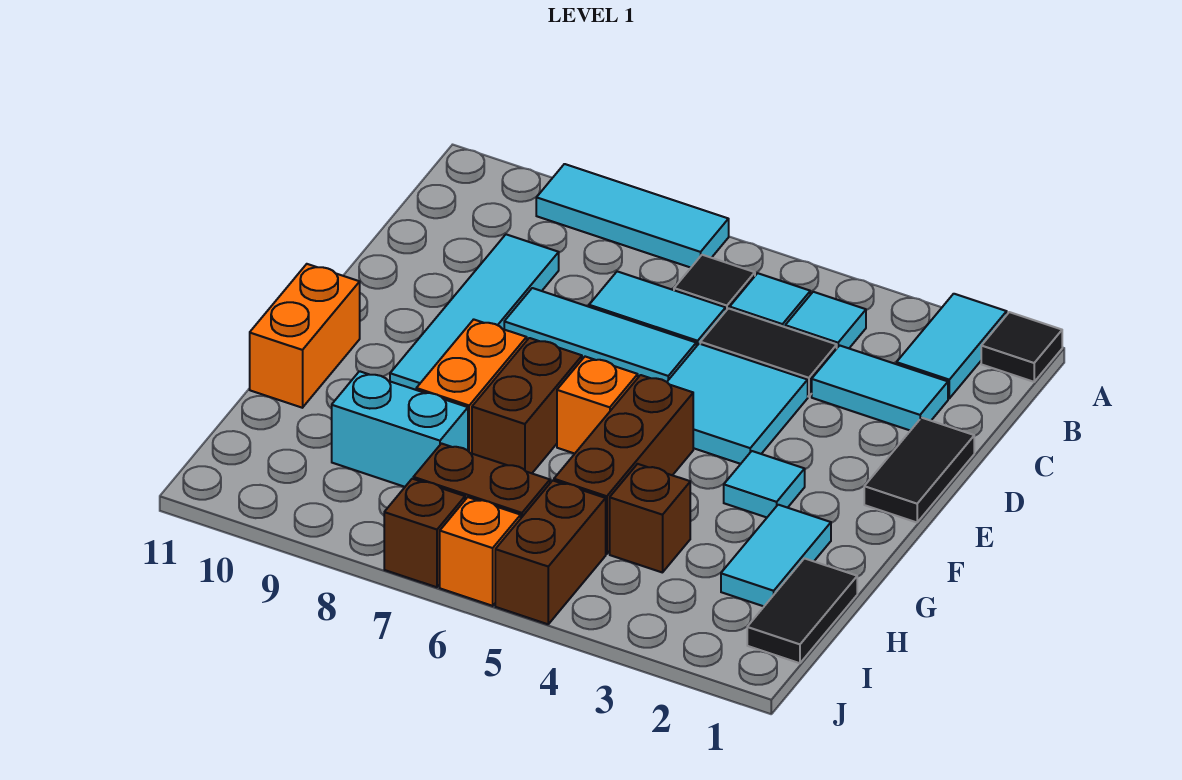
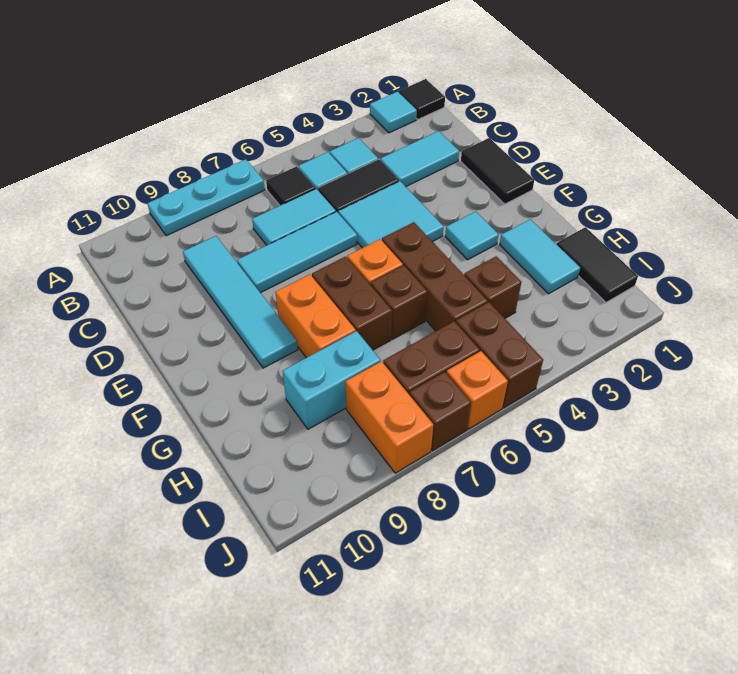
cyan tile A2:B2 level 1 -> cyan tile A2 level 1
cyan tile A7:A9 level 1 -> cyan plate A7:A9 level 1
orange brick F11:G11 level 1 -> orange brick I8:J8 level 1
none -> brown brick G6 level 1

